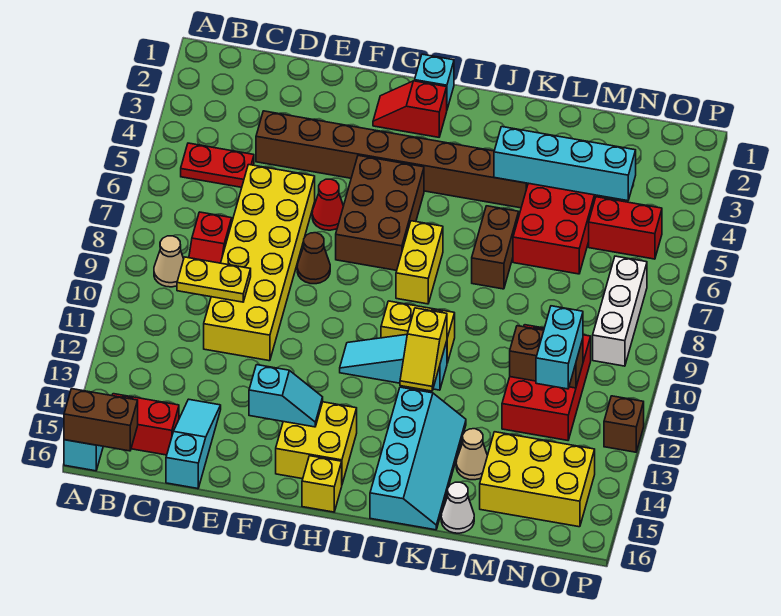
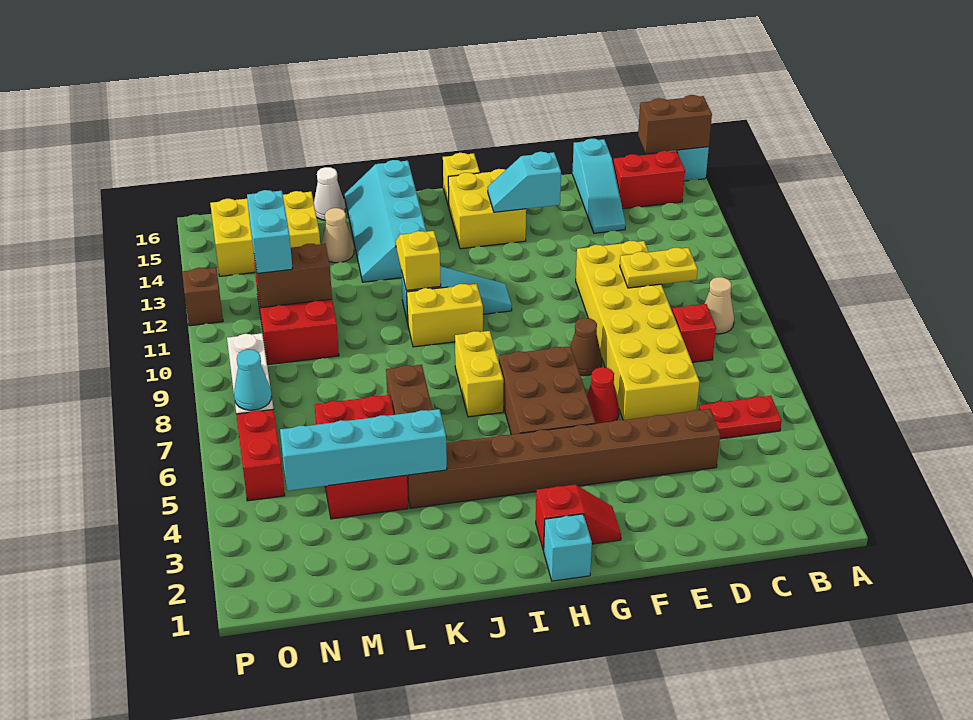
red brick N5:O5 level 1 -> red brick O5:O6 level 1
none -> cyan cone O7 level 2

